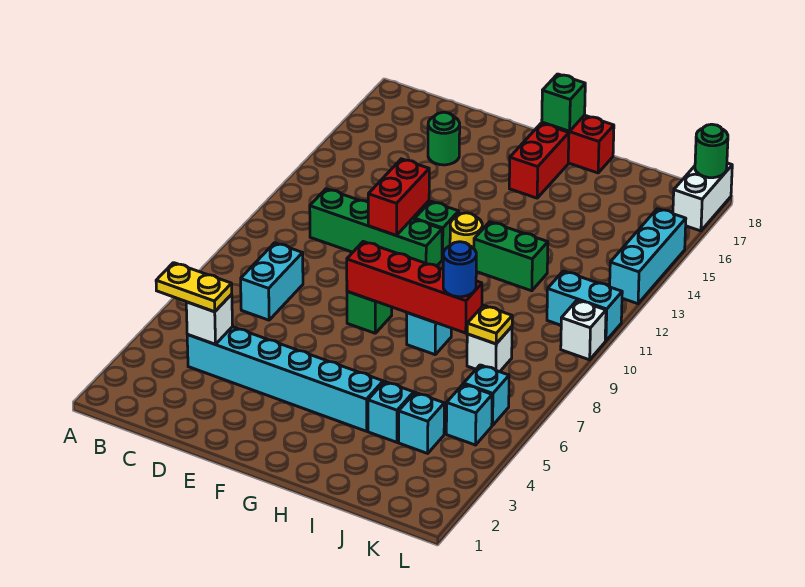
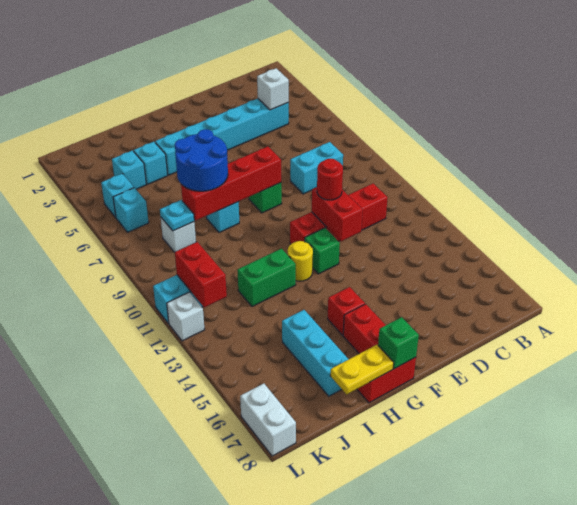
yellow plate B4:C4 level 3 -> yellow plate H18:I18 level 2
cyan brick C7:C8 level 1 -> cyan brick C8:D8 level 1
green brick C11:F11 level 1 -> red brick C11:F11 level 1
green round brick D16 level 1 -> none
none -> red round brick E11 level 3
none -> red brick G15 level 1
blue round brick I8 level 3 -> blue round brick H7:I8 level 3
yellow plate J8 level 2 -> cyan plate J8 level 2
none -> red brick K11:K12 level 2
white brick L10 level 1 -> white brick L12 level 1
cyan brick L13:L15 level 1 -> cyan brick I15:I17 level 1
green round brick L18 level 2 -> none

